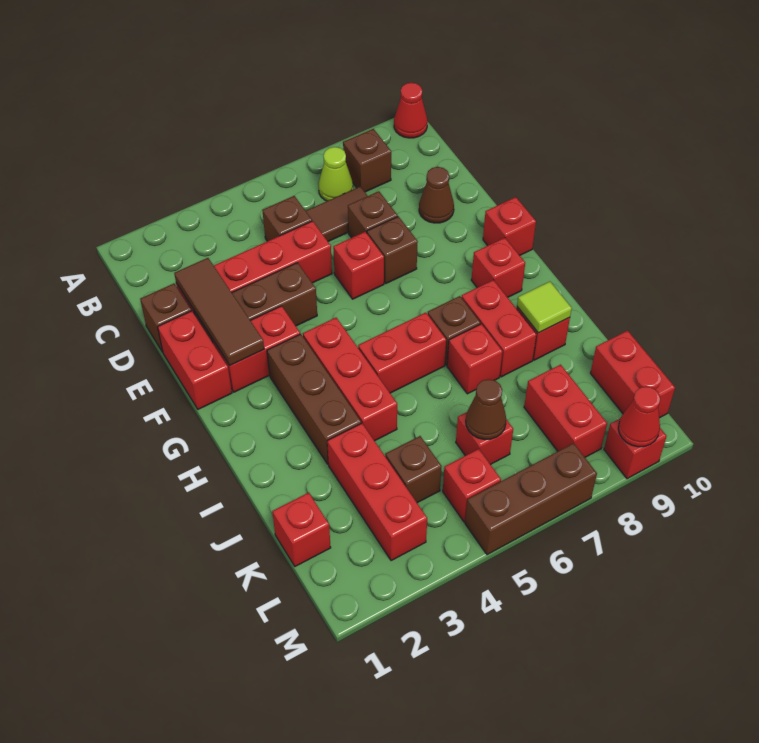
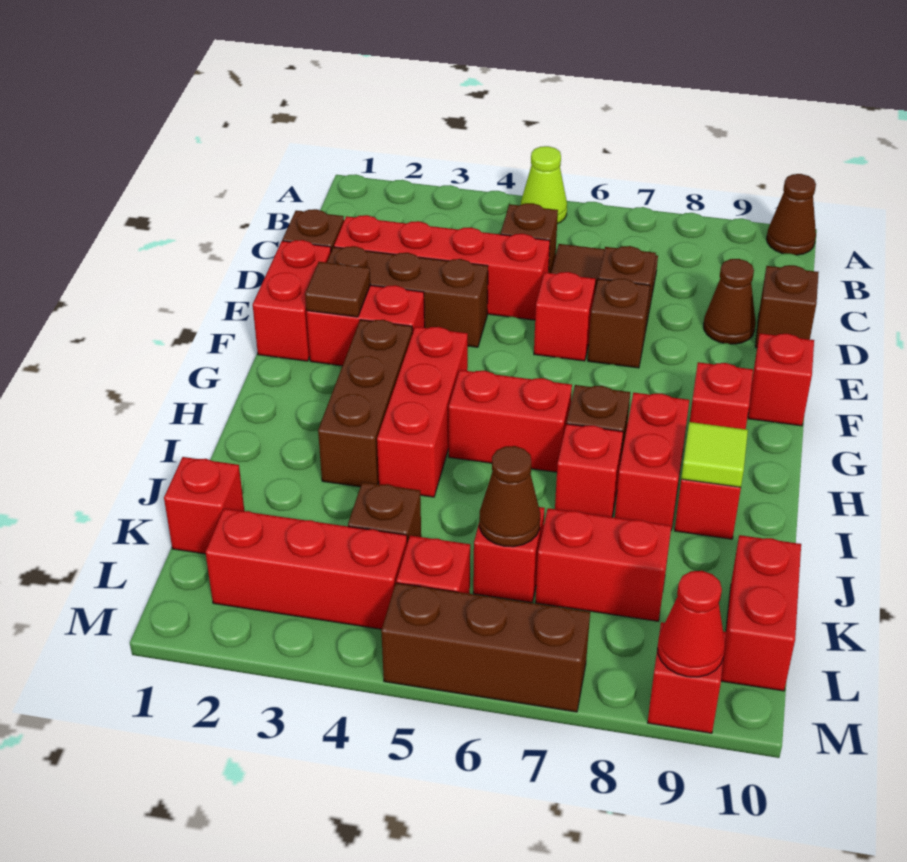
red cone A10 level 1 -> brown cone A10 level 1
lime cone B7 level 1 -> lime cone A5 level 1
brown brick B8 level 1 -> brown brick D10 level 1
brown tile D2:F2 level 2 -> brown tile F2 level 2
red brick J3:L3 level 1 -> red brick L2:L4 level 1
red brick K8:L8 level 1 -> red brick K7:K8 level 1

